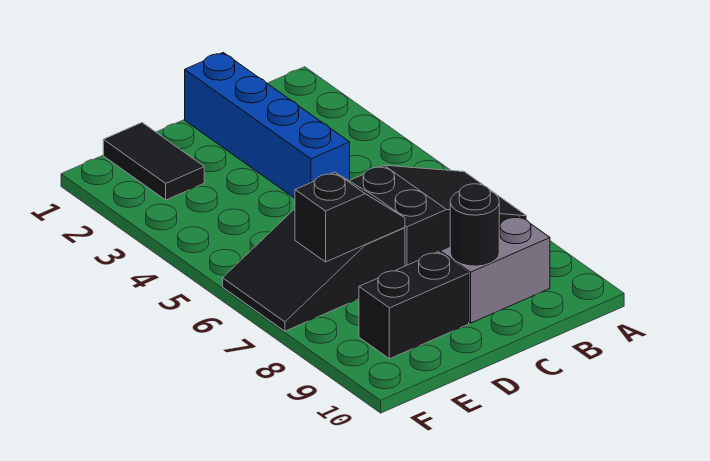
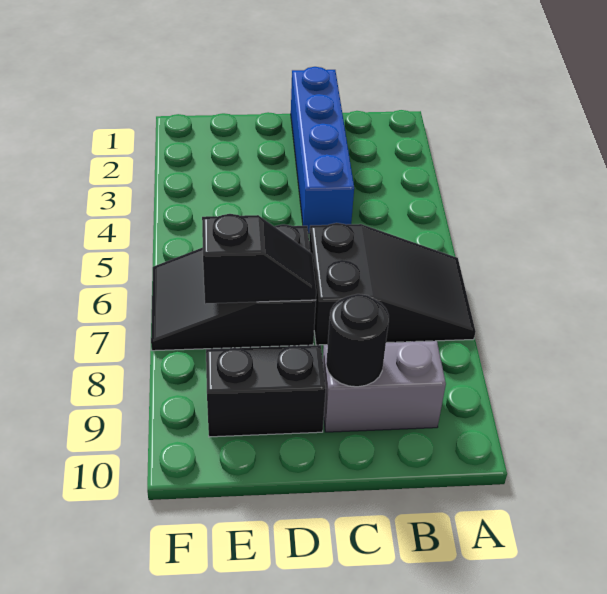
black tile E1:E2 level 1 -> none

